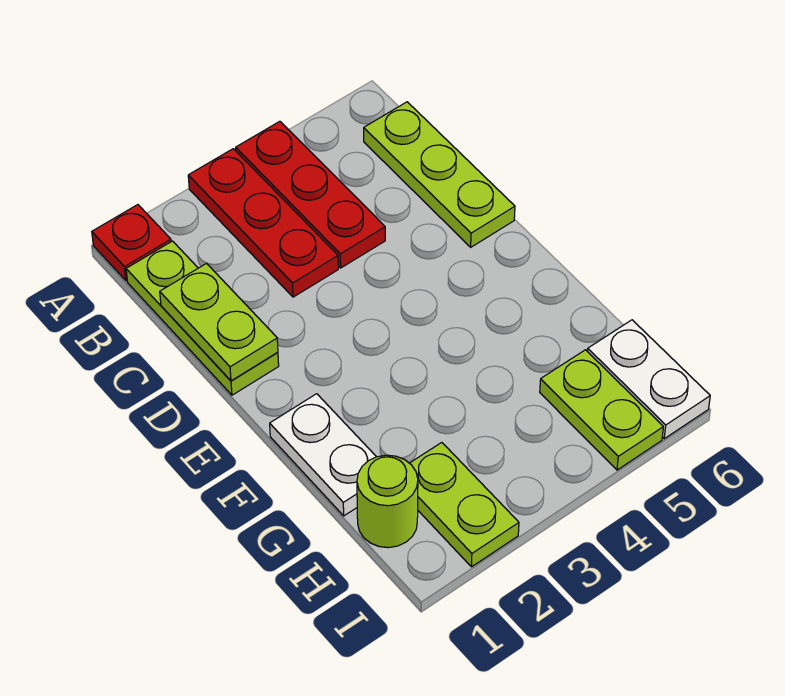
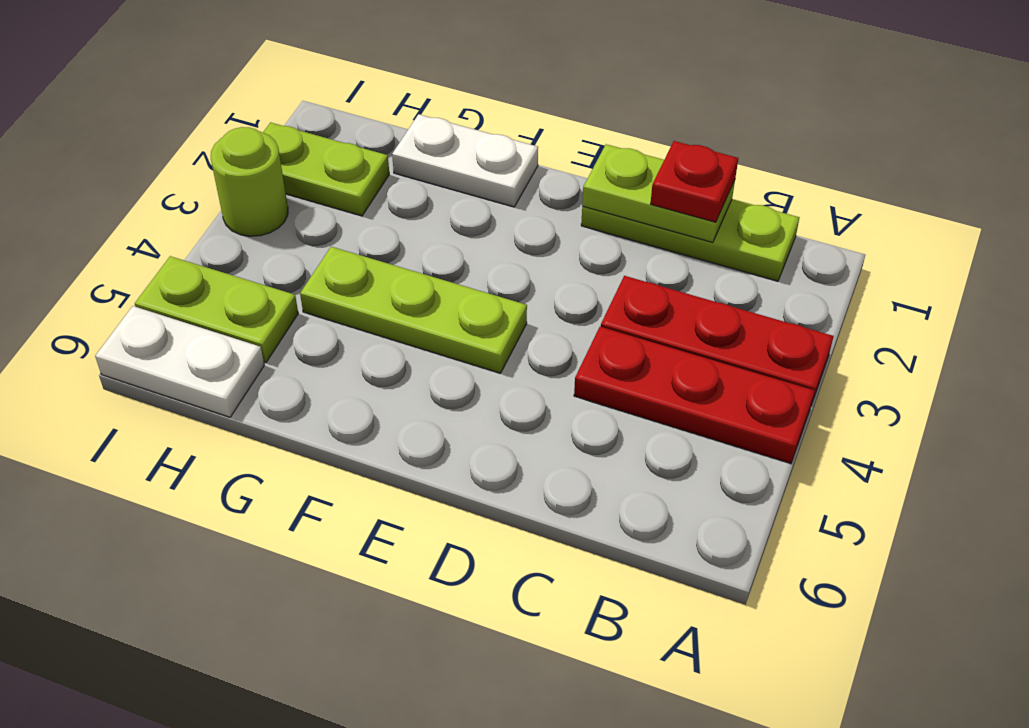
red plate A1 level 1 -> red plate C1 level 3
lime plate B6:D6 level 1 -> lime plate E4:G4 level 1
lime round brick H1 level 1 -> lime round brick I3 level 1

